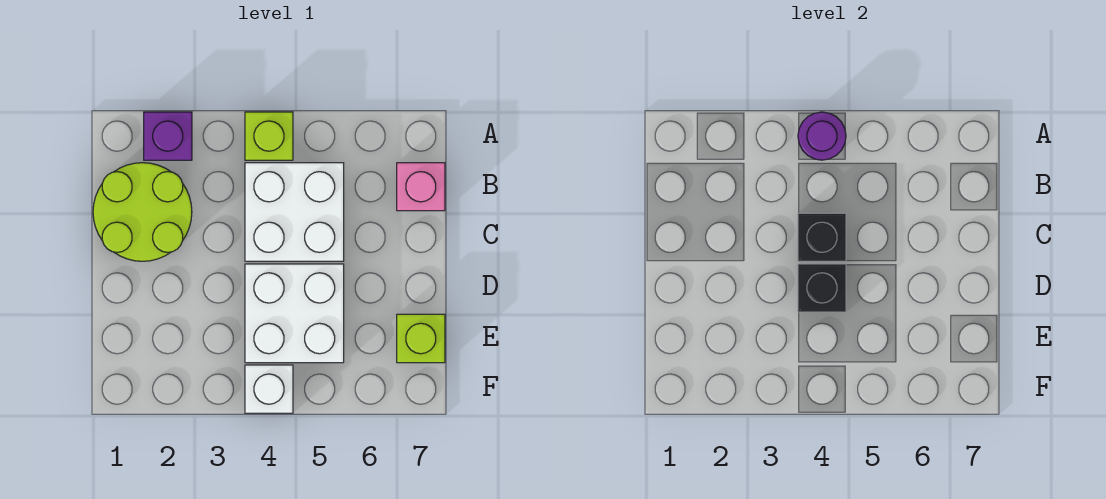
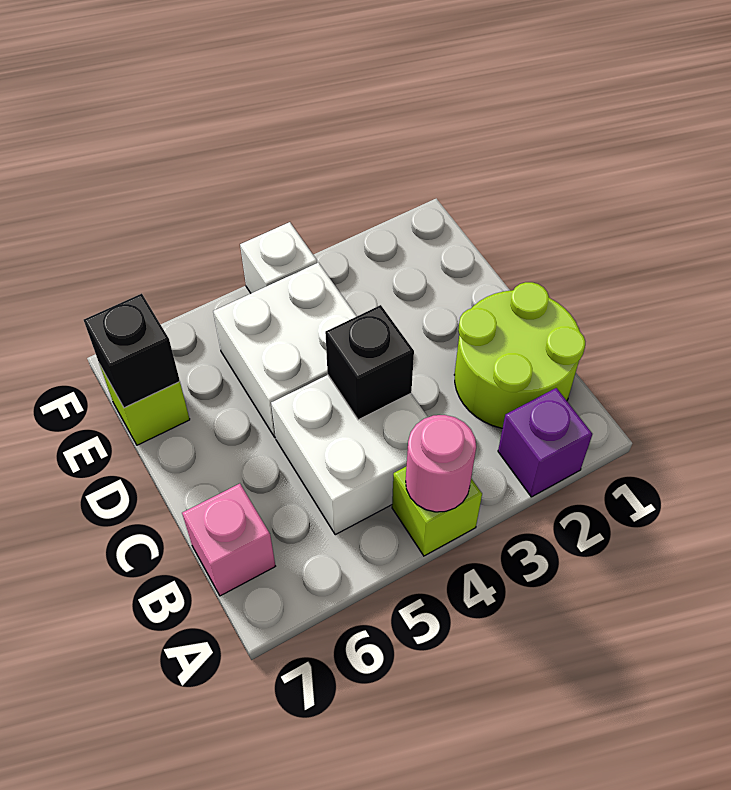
purple round brick A4 level 2 -> pink round brick A4 level 2
black brick D4 level 2 -> black brick E7 level 2

